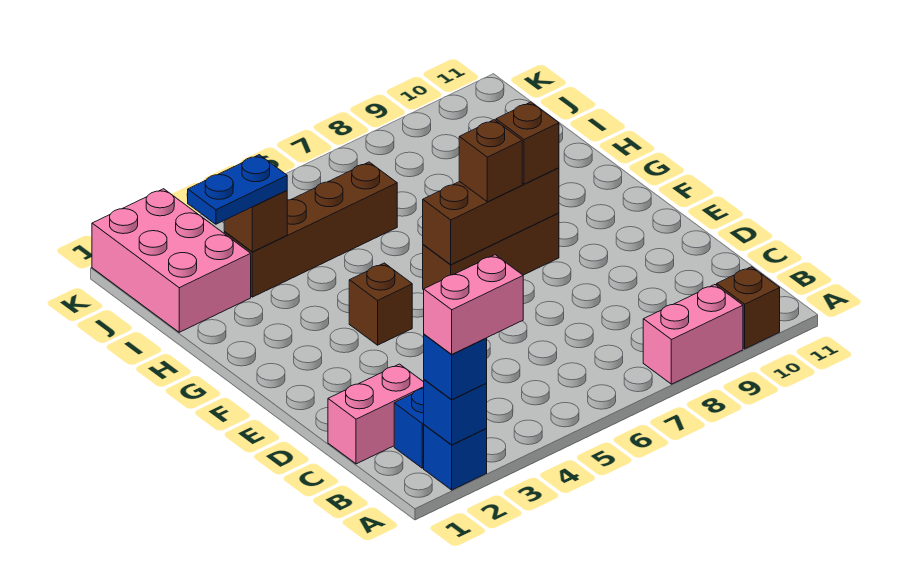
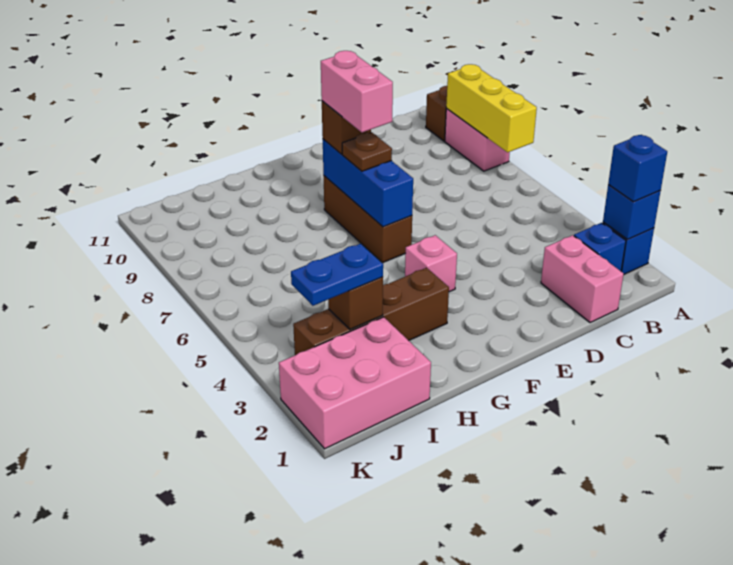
pink brick A2:A3 level 4 -> pink brick F7:F8 level 4
none -> yellow brick A7:A9 level 2
brown brick F4 level 1 -> pink brick F4 level 1
brown brick F6:F8 level 2 -> blue brick F6:F8 level 2
brown brick F7 level 3 -> brown plate F7 level 3
blue plate I2:I3 level 3 -> blue plate I3:J3 level 3
brown brick I3:I6 level 1 -> brown brick G3:J3 level 1

